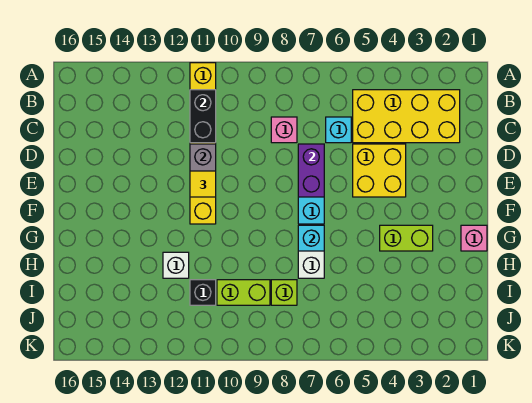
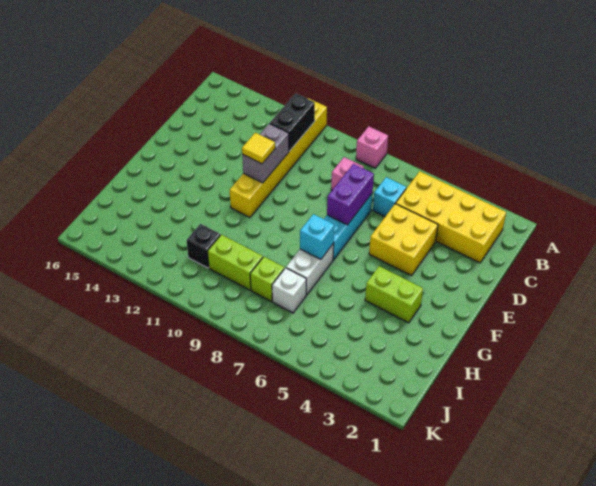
pink brick G1 level 1 -> pink brick A8 level 1
white brick H12 level 1 -> white brick I7 level 1

